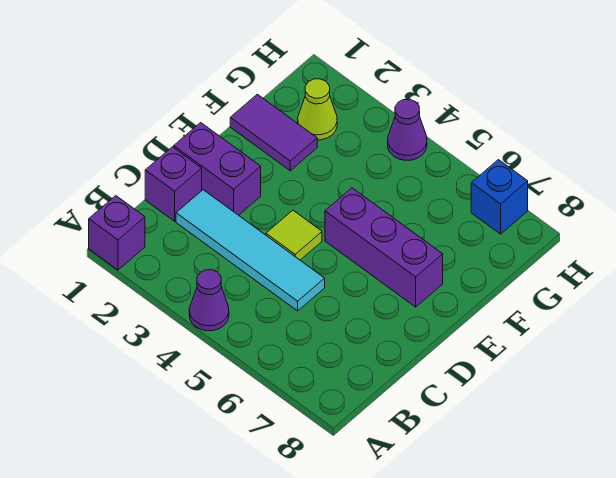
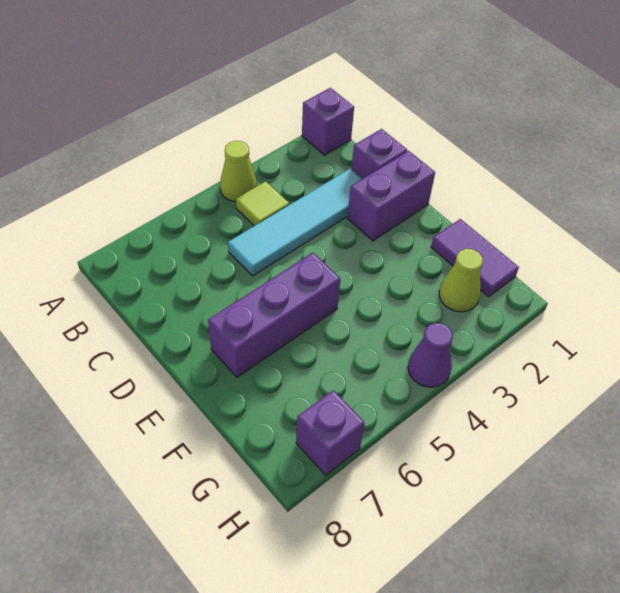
purple cone A4 level 1 -> lime cone A4 level 1
lime tile D4 level 1 -> lime tile B4 level 1
purple tile F1:F2 level 1 -> purple tile F1:G1 level 1
blue brick H7 level 1 -> purple brick H7 level 1

